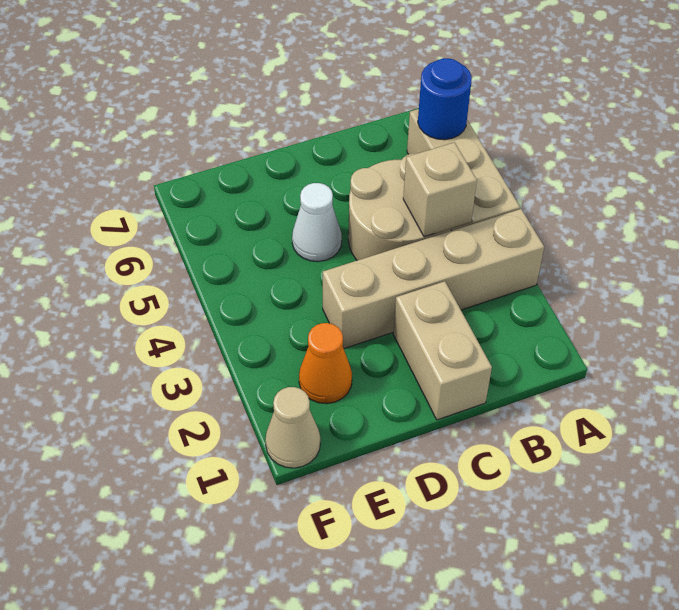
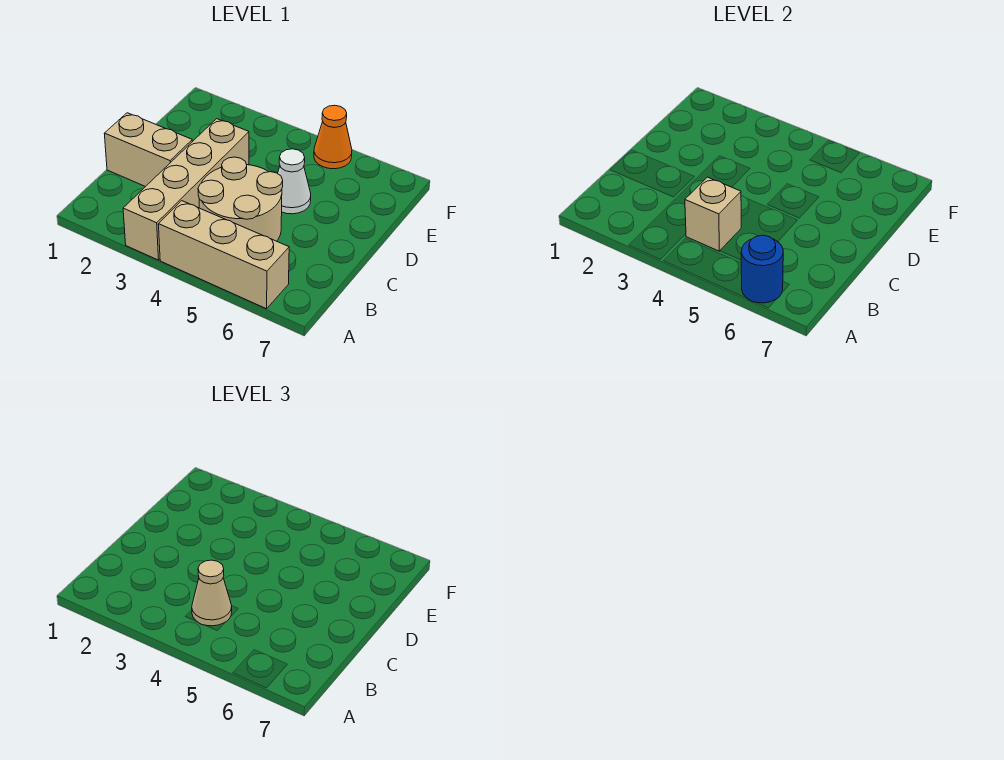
orange cone E2 level 1 -> orange cone F5 level 1
tan cone F1 level 1 -> tan cone B4 level 3

